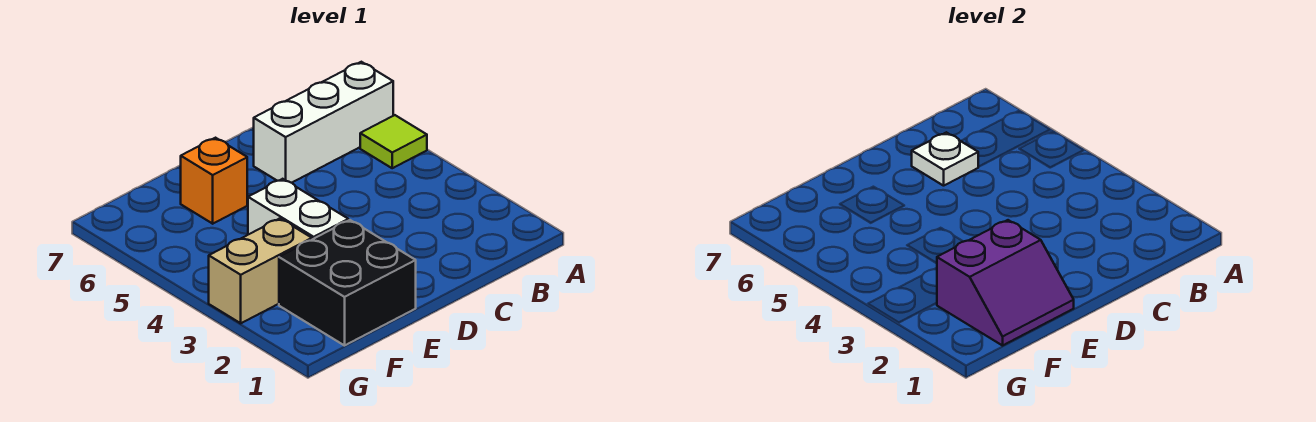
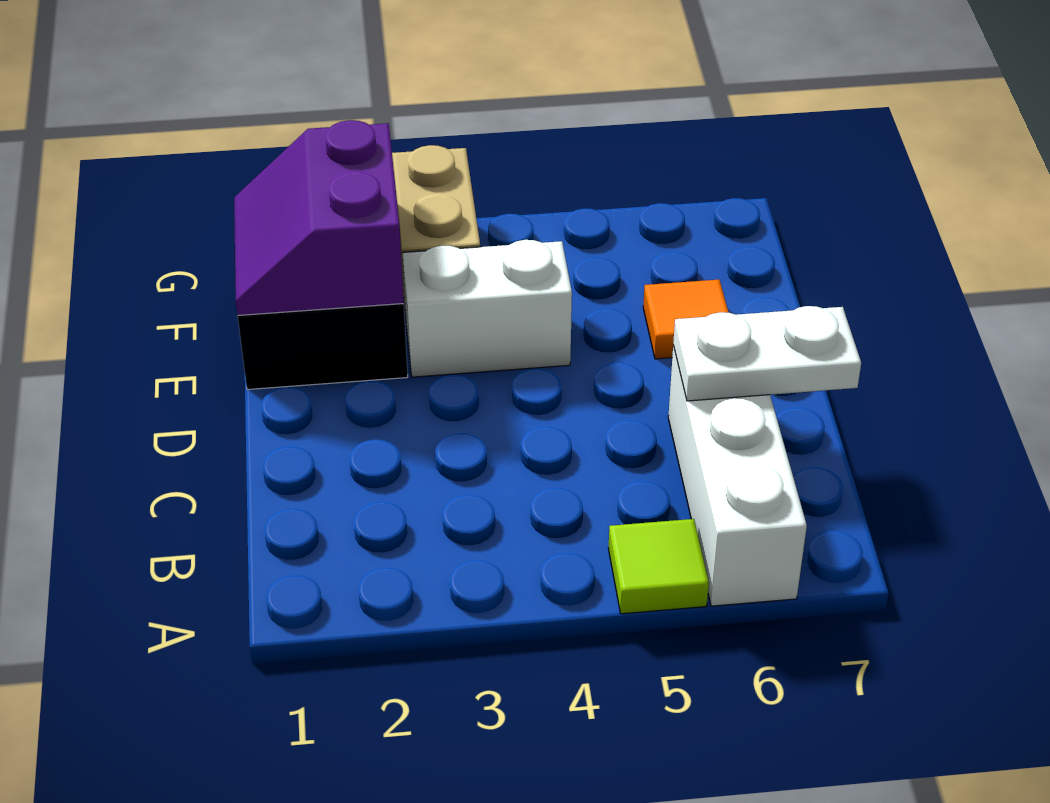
white plate C6 level 2 -> white plate C6:C7 level 2
orange brick E6 level 1 -> orange tile E6 level 1

